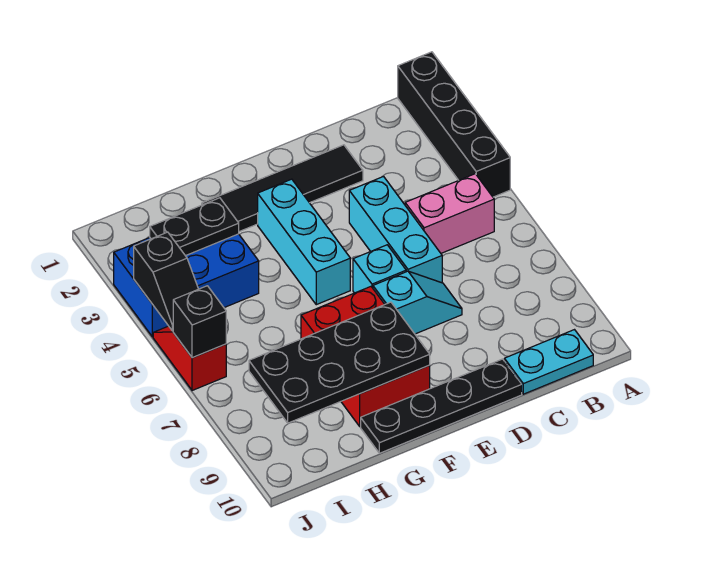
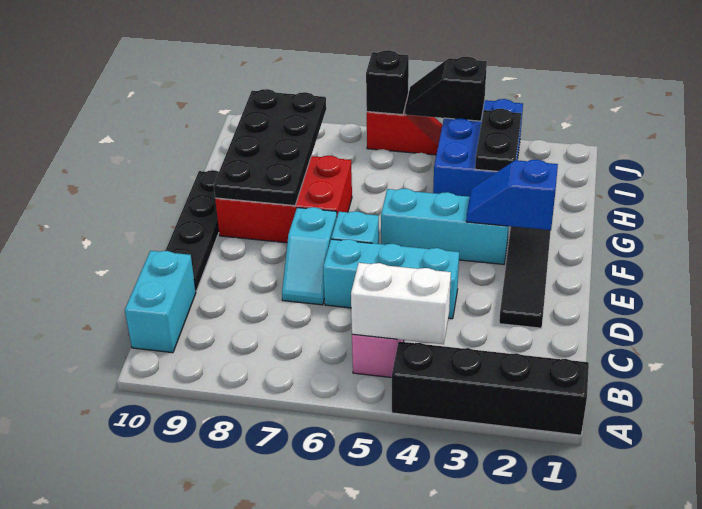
none -> white brick B4:B5 level 2
cyan plate B10:C10 level 1 -> cyan brick B10:C10 level 1
none -> blue slope F2:F3 level 2 top 2

